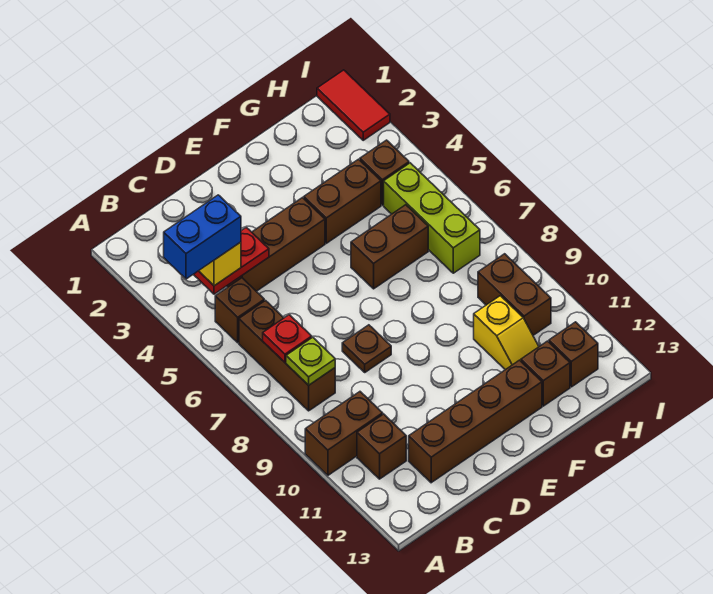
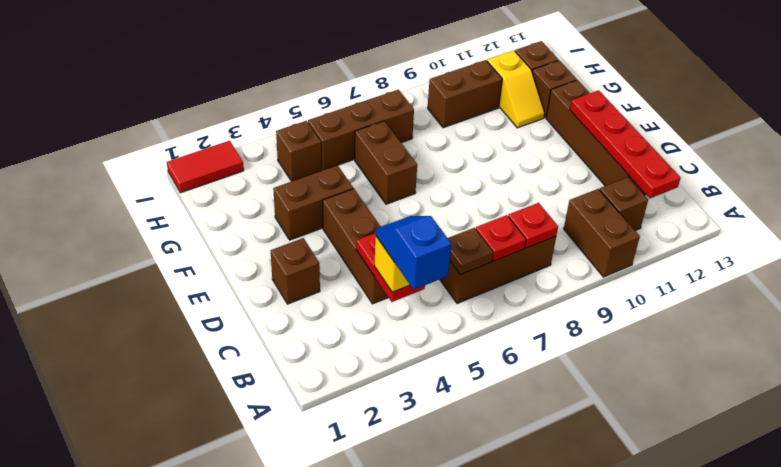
blue brick A4:B4 level 4 -> blue slope A4:B4 level 4 top A
brown brick B5 level 1 -> brown brick D2 level 1
lime plate B8 level 2 -> red plate B8 level 2
none -> red plate B12:E12 level 2
brown plate D8 level 1 -> brown plate B6 level 2
brown brick F4:G4 level 1 -> brown brick F3:F4 level 1
yellow slope G10:G11 level 1 top 10 -> yellow slope G11:H11 level 1 top H
lime brick H5:H7 level 1 -> brown brick H5:H7 level 1

